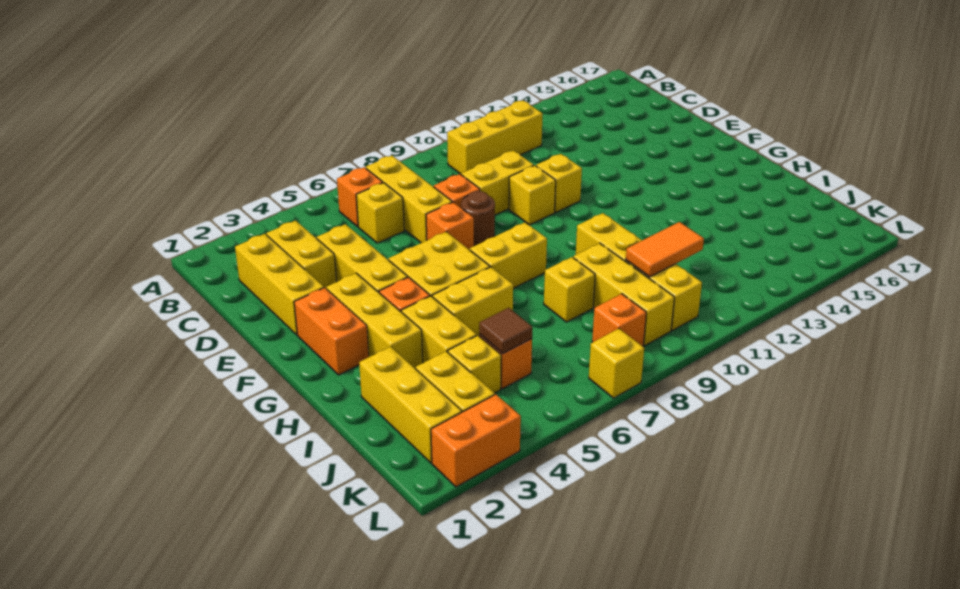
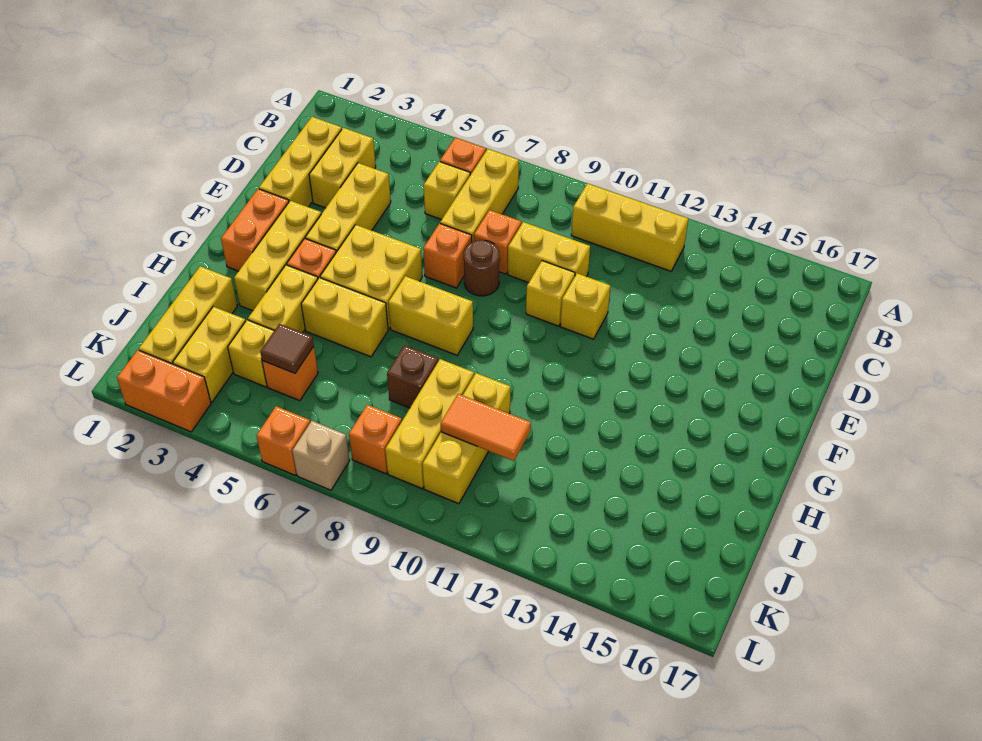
yellow brick H10:K10 level 1 -> yellow brick I10:K10 level 1
yellow brick I8 level 1 -> brown brick I8 level 1
none -> orange brick L6 level 1
yellow brick L7 level 1 -> tan brick L7 level 1

